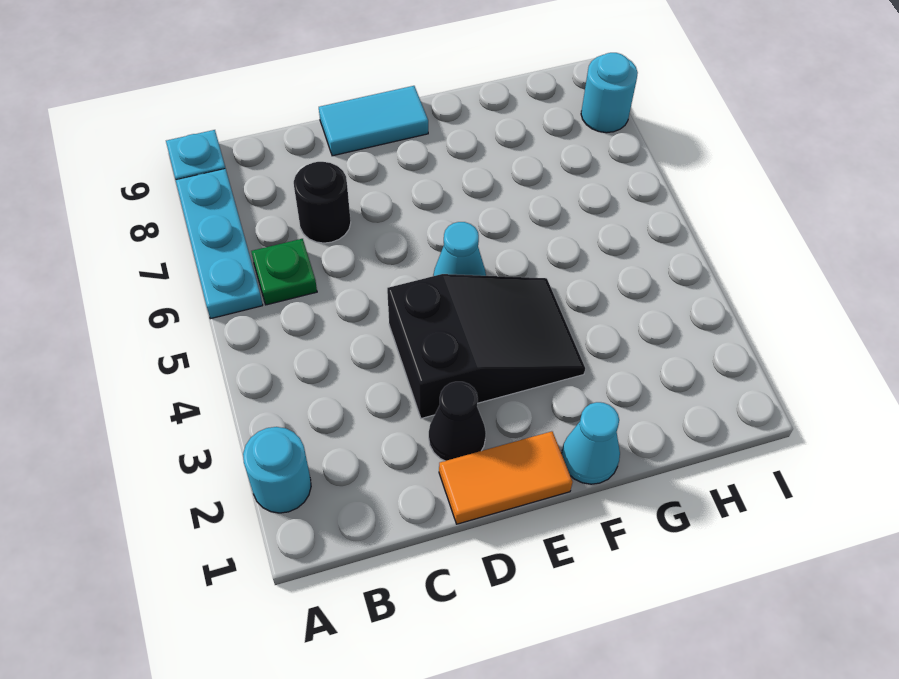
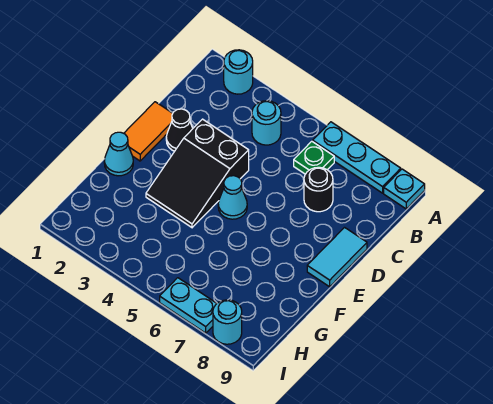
none -> cyan round brick B4 level 1
none -> cyan plate I6:I7 level 1

